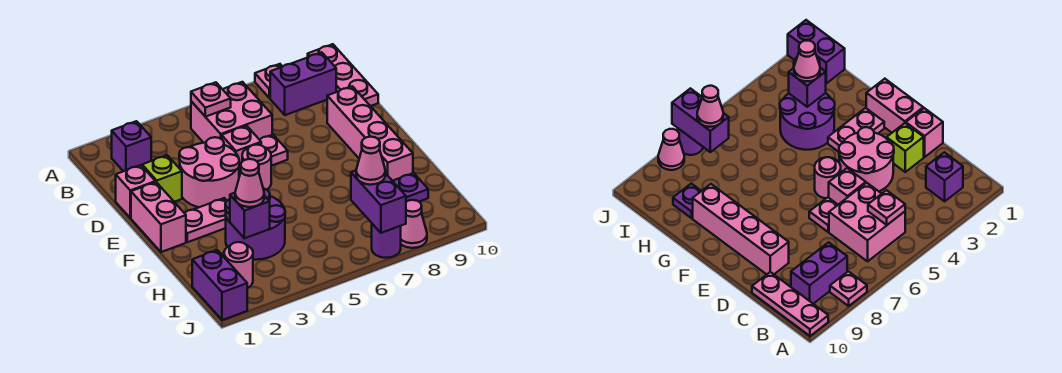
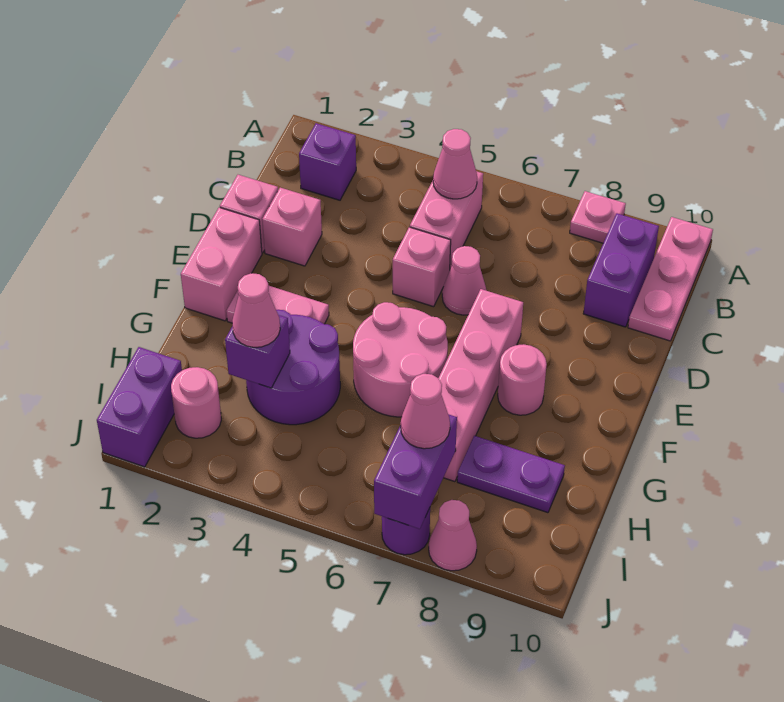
pink brick B5:C6 level 1 -> pink brick B5:C5 level 1
pink plate B5 level 2 -> pink cone B5 level 2
purple brick B8:B9 level 1 -> purple brick B9:C9 level 1
lime brick D2 level 1 -> pink brick D2 level 1
pink round brick D3:E4 level 1 -> pink round brick F5:G6 level 1
pink plate D6 level 1 -> pink cone D6 level 1
pink brick D9:G9 level 1 -> pink brick E7:H7 level 1
pink round brick E5 level 1 -> pink round brick F8 level 1
purple plate H9 level 1 -> purple plate H8:H9 level 1

